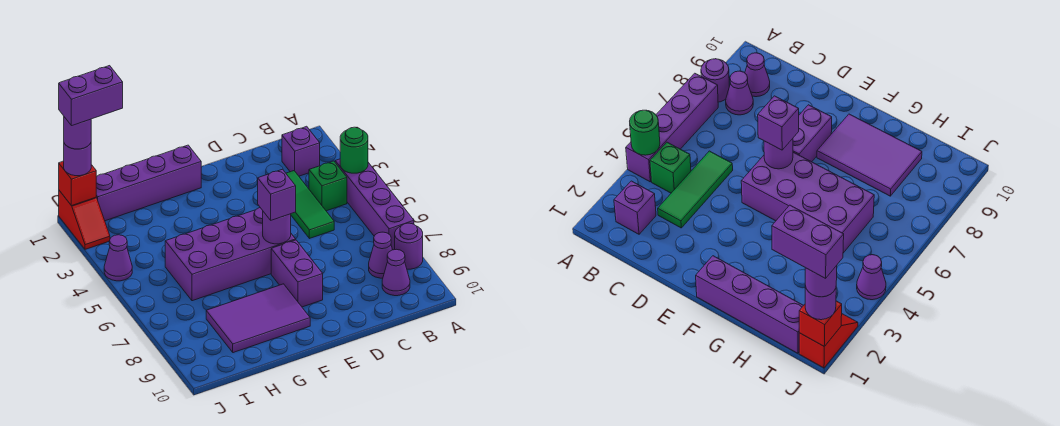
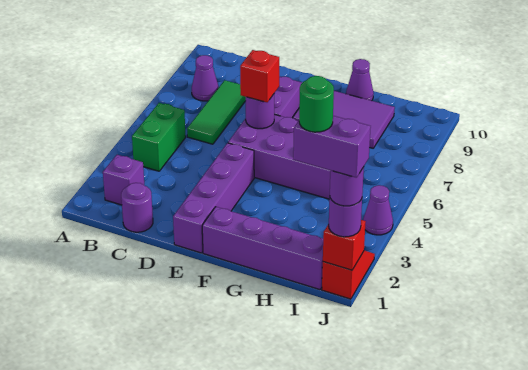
purple brick A4:A7 level 1 -> purple brick E1:E4 level 1
green round brick A4 level 2 -> green round brick I1 level 6
purple round brick A8 level 1 -> purple round brick C1 level 1
green brick B4 level 1 -> green brick B4:B5 level 1
purple cone B9 level 1 -> purple cone G10 level 1
green tile C3:C5 level 1 -> green tile C6:C8 level 1
purple brick E6 level 3 -> red brick E6 level 3

